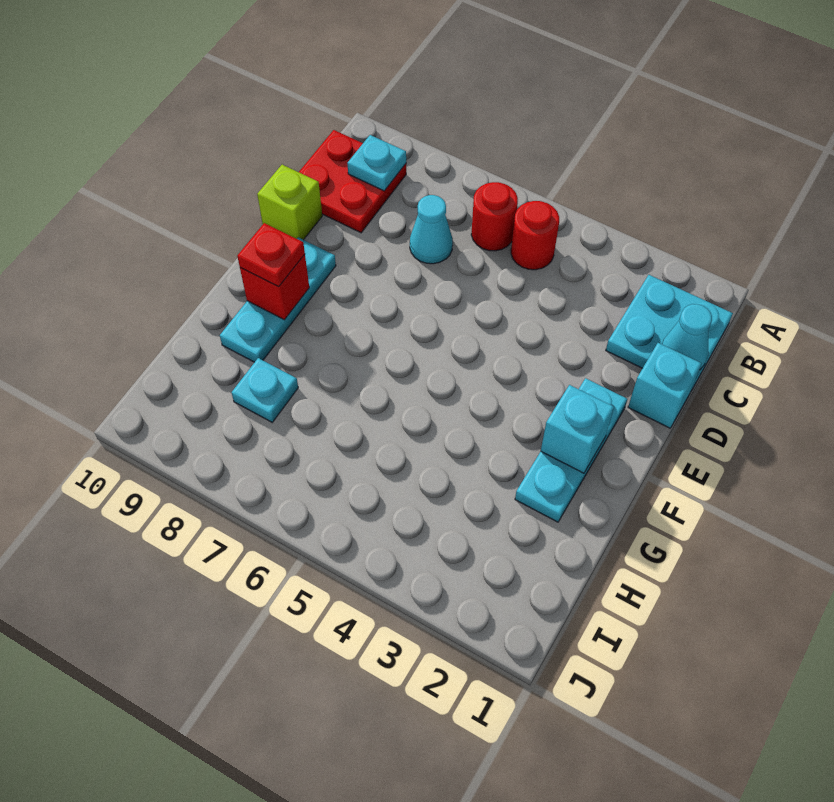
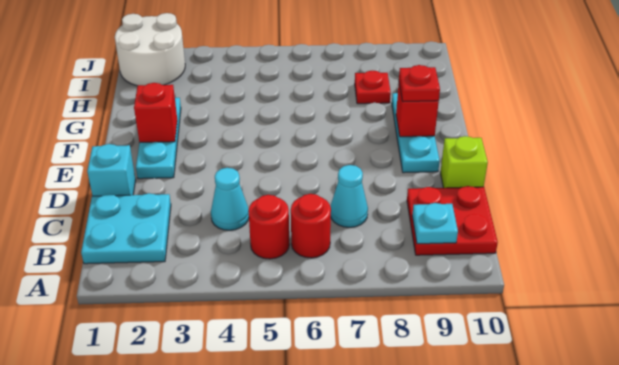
cyan cone C1 level 2 -> cyan cone C4 level 1
cyan brick F2 level 2 -> red brick F2 level 2
cyan plate H8 level 1 -> red plate H8 level 1
none -> white round brick I1:J2 level 1

